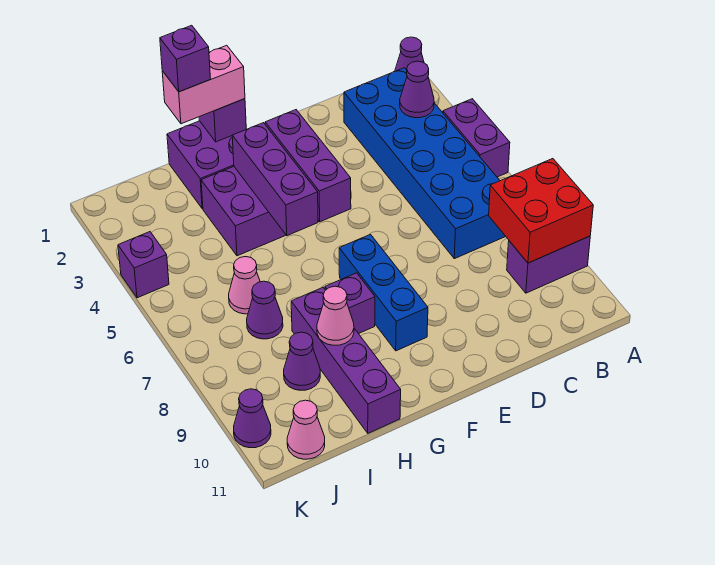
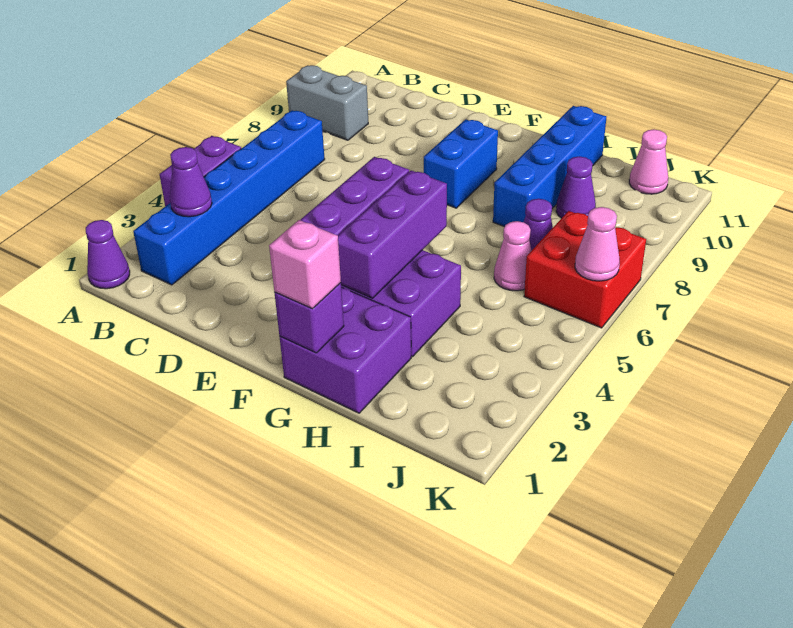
red brick A8:B9 level 2 -> red brick J6:K7 level 1
purple brick A9:B9 level 1 -> grey brick A9:B9 level 1
blue brick B2:C7 level 1 -> blue brick B2:B7 level 1
blue brick F7:F9 level 1 -> blue brick F8:F9 level 1
pink brick G1:H1 level 3 -> pink brick G1 level 3
purple brick G8 level 1 -> none
purple brick H1 level 4 -> none
purple brick H8:H11 level 1 -> blue brick H8:H11 level 1
pink cone H9 level 2 -> pink cone K6 level 2
purple brick K4 level 1 -> none
purple cone K10 level 1 -> none

